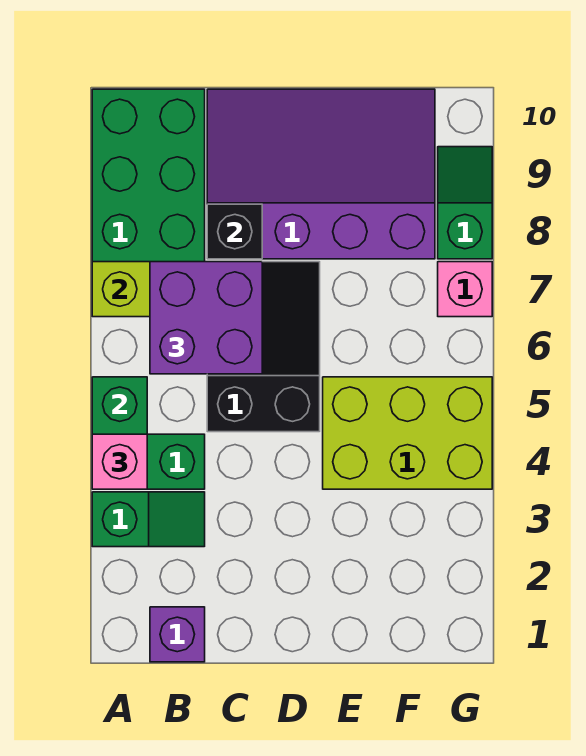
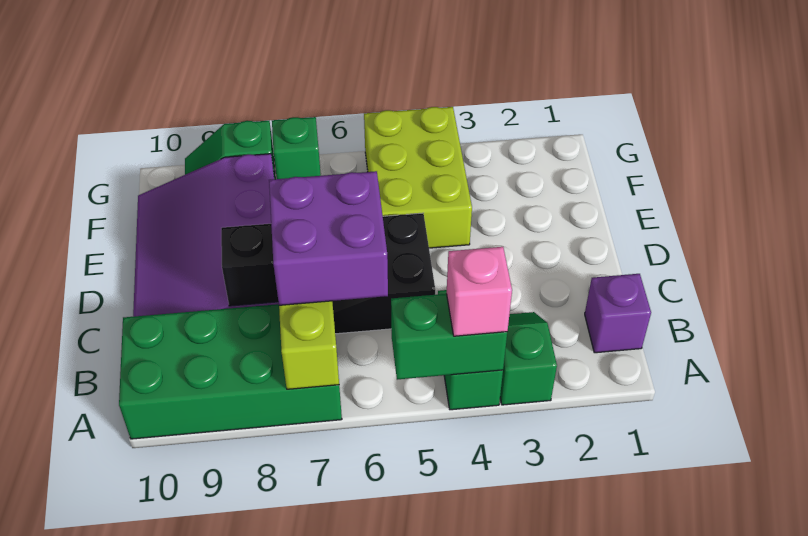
pink brick G7 level 1 -> green brick G7 level 1

